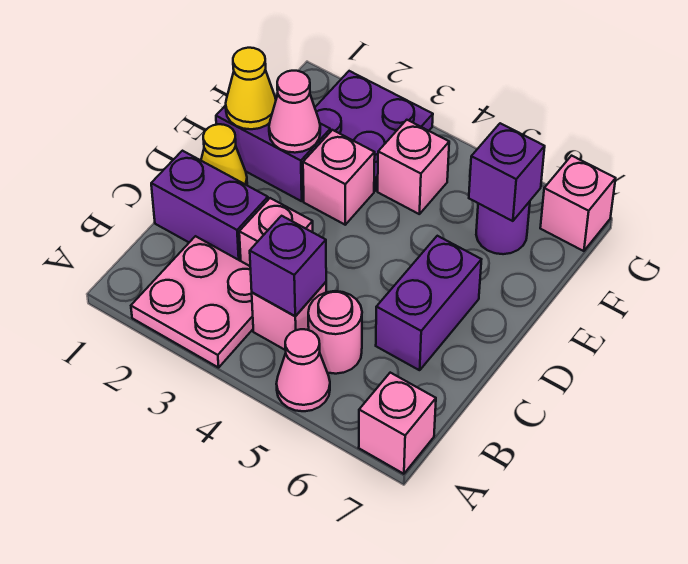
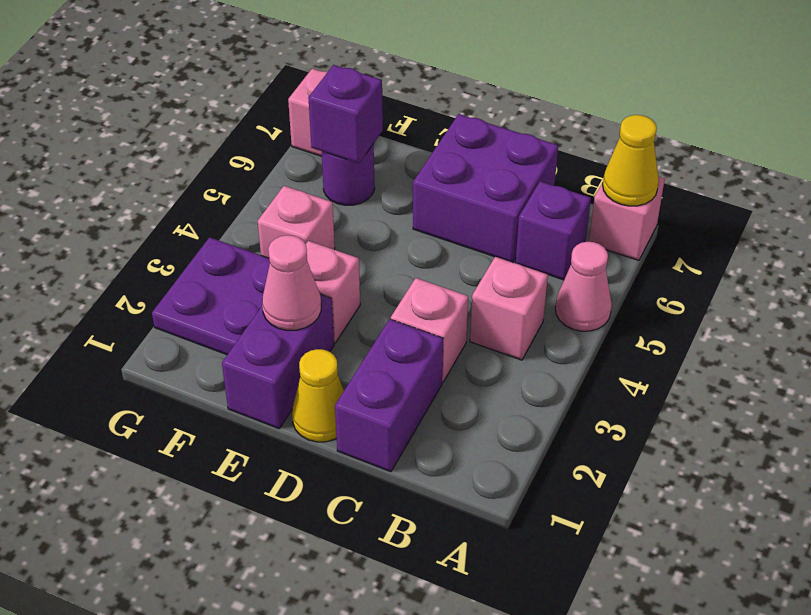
pink plate A2:B3 level 1 -> none
purple brick B4 level 2 -> purple brick B6 level 1
pink round brick B5 level 1 -> none
purple brick C6:D6 level 1 -> purple brick C6:D7 level 1
yellow cone E1 level 2 -> yellow cone A7 level 2

